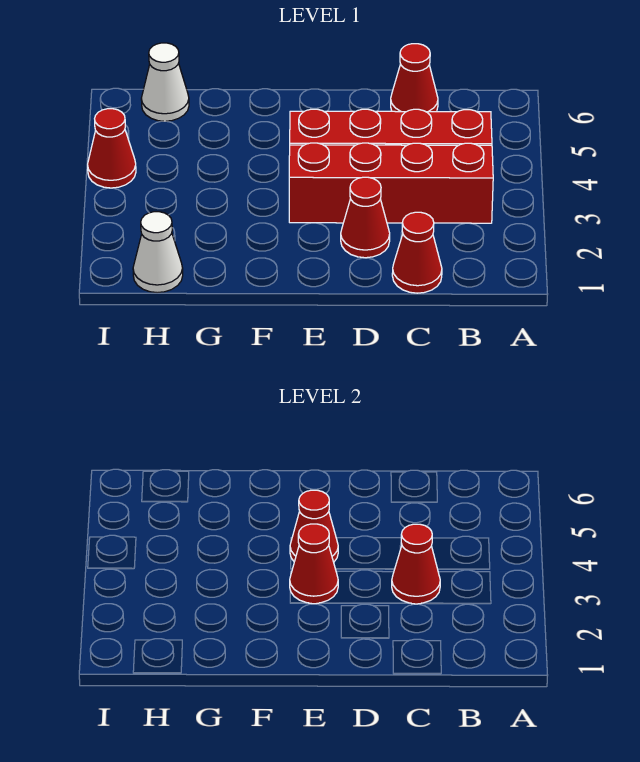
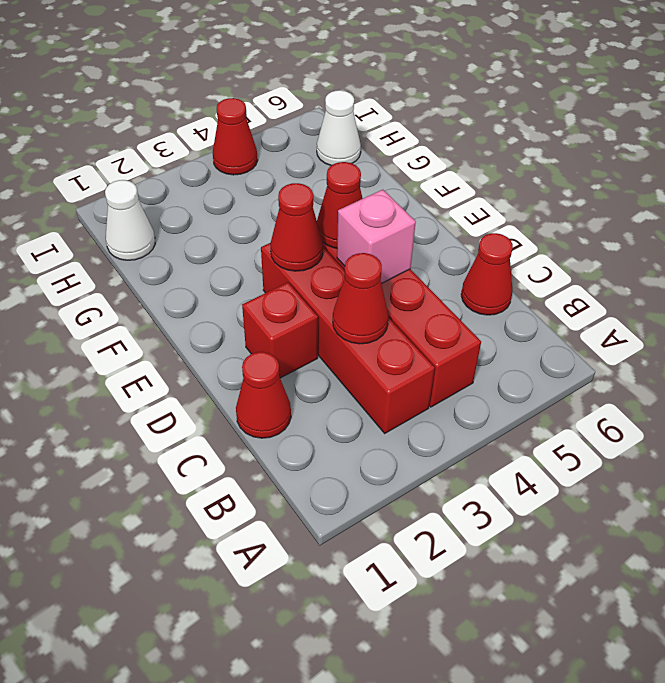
red cone D2 level 1 -> red brick D2 level 1
none -> pink brick D4 level 2

